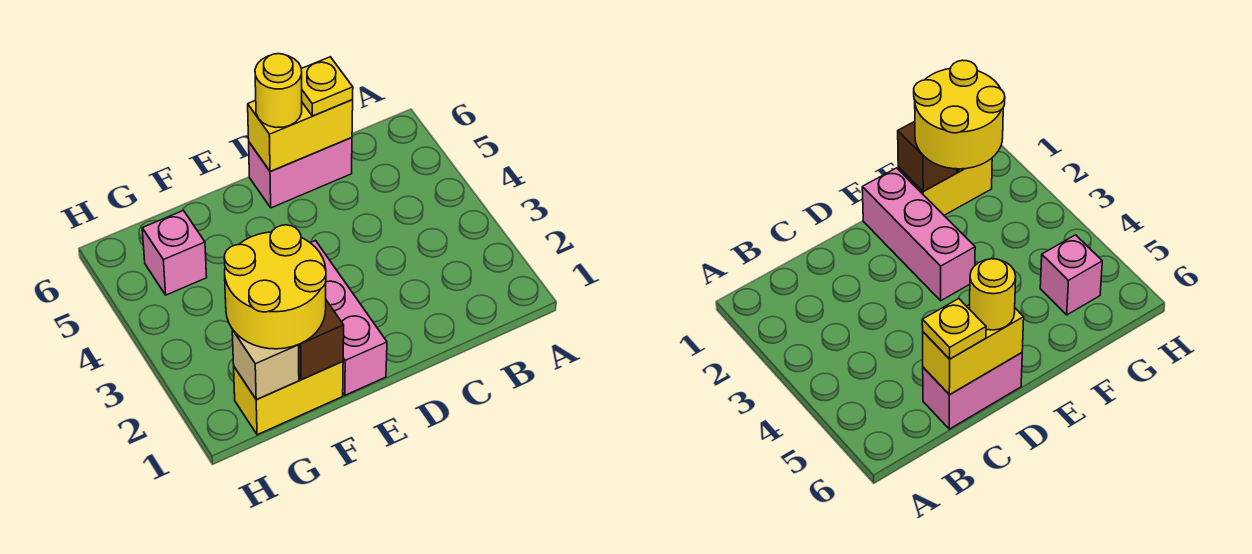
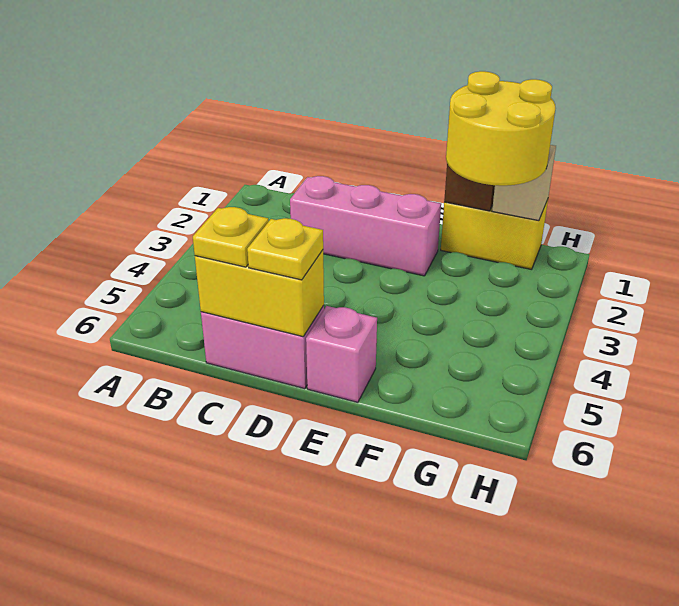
yellow round brick D6 level 3 -> yellow plate D6 level 3
pink brick E1:E3 level 1 -> pink brick C2:E2 level 1
pink brick G5 level 1 -> pink brick E6 level 1

